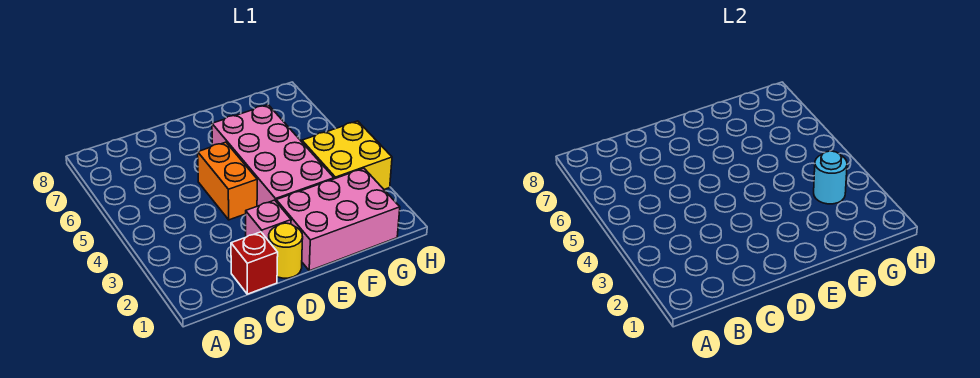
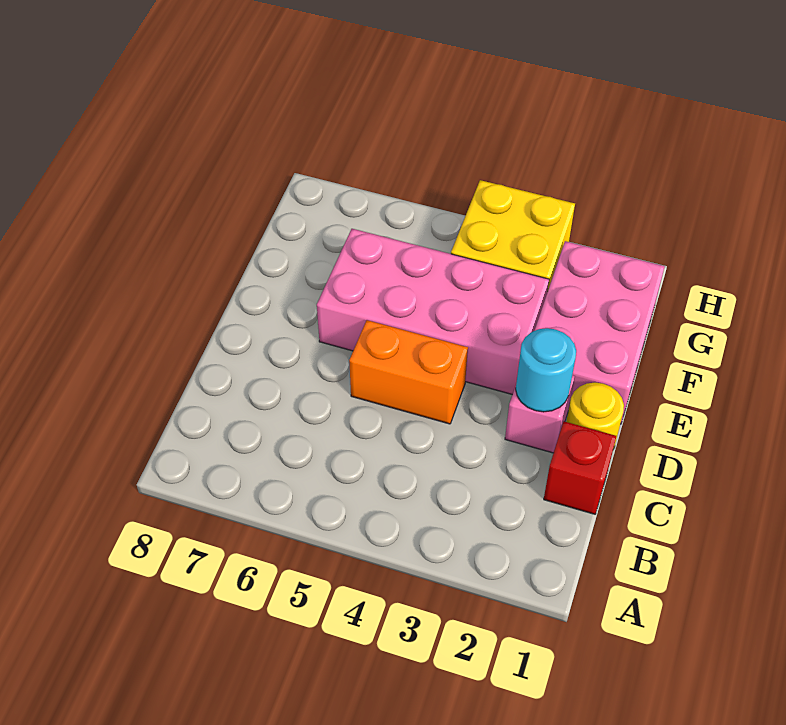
cyan round brick G3 level 2 -> cyan round brick D2 level 2

